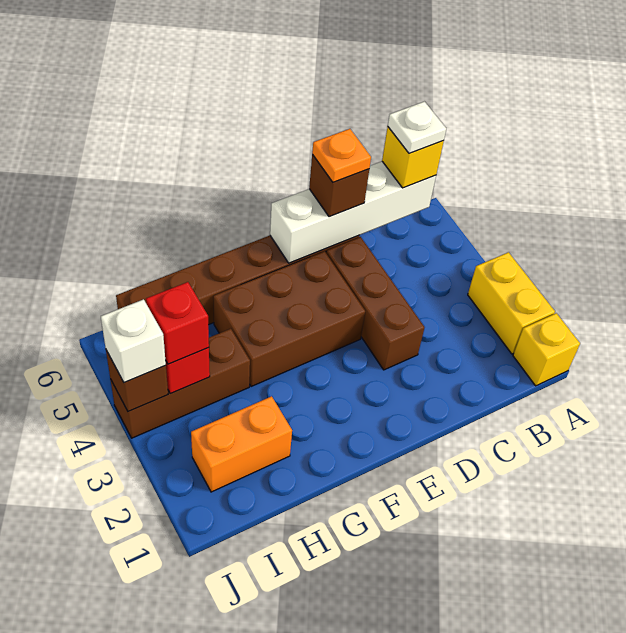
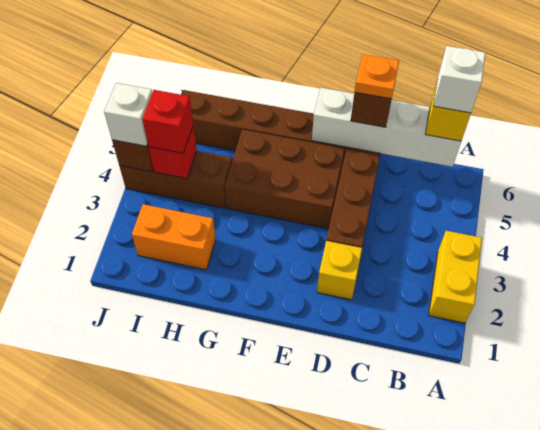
yellow brick A1 level 1 -> yellow brick D2 level 1
white plate B6 level 4 -> white brick B6 level 4

